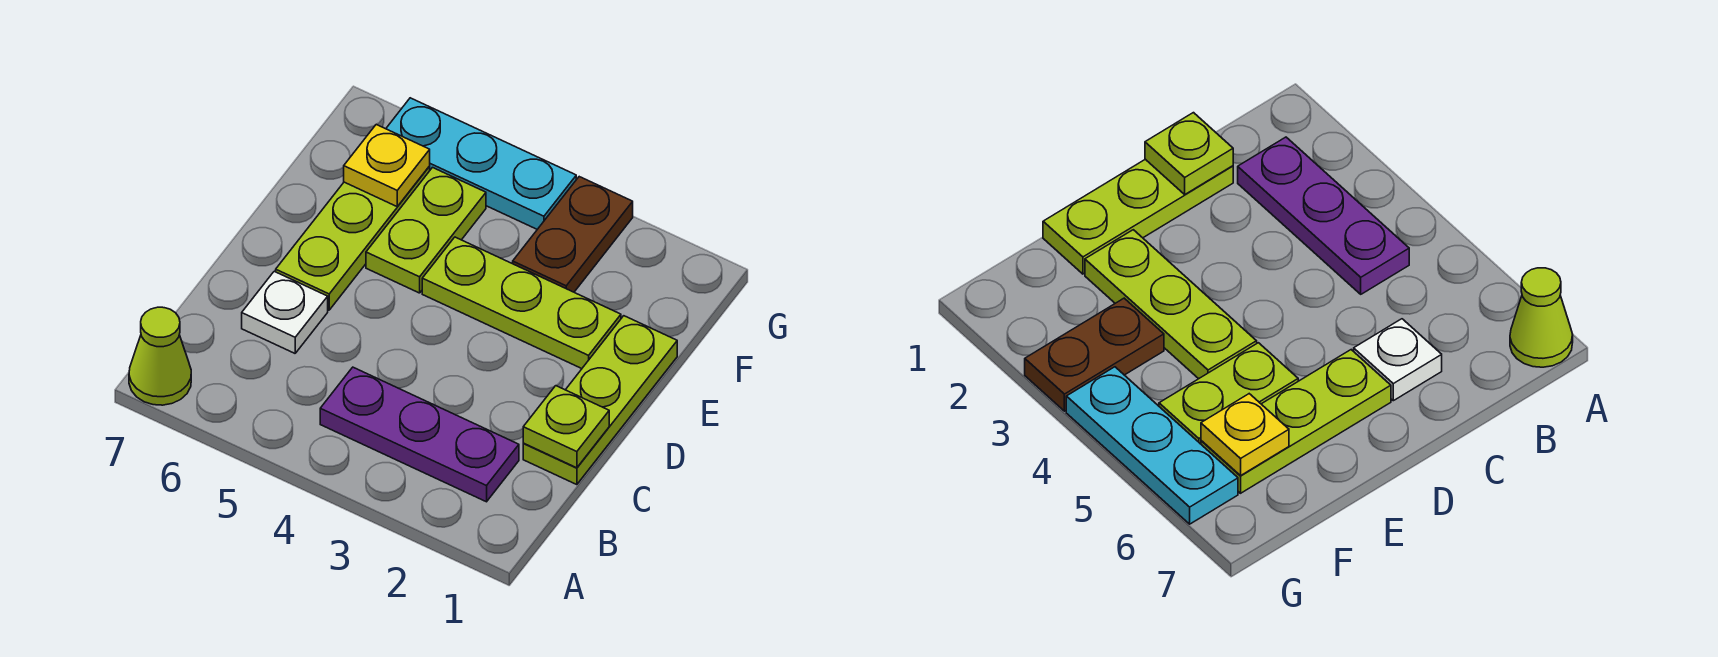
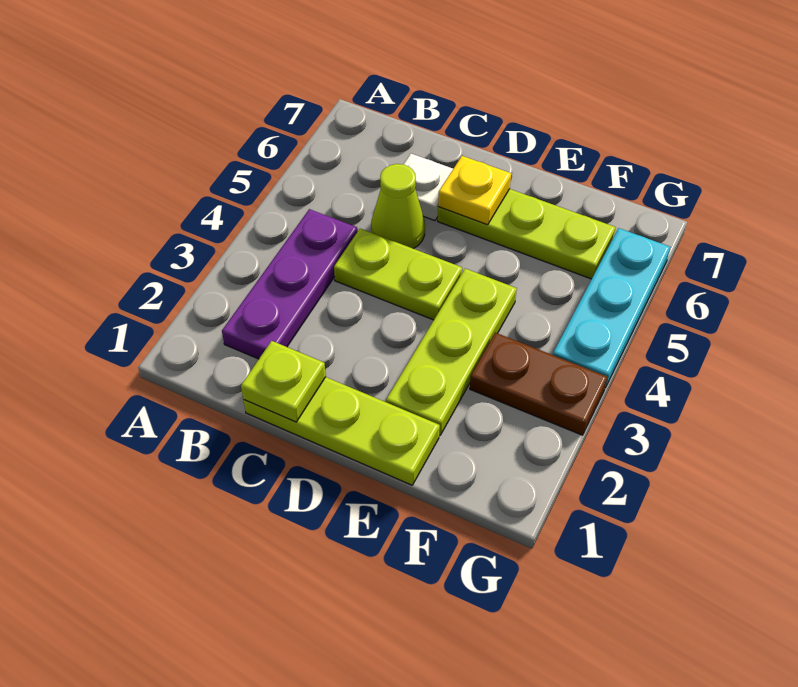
lime cone A7 level 1 -> lime cone C5 level 1
lime plate E5:F5 level 1 -> lime plate C4:D4 level 1
yellow plate F6 level 2 -> yellow plate D6 level 2

